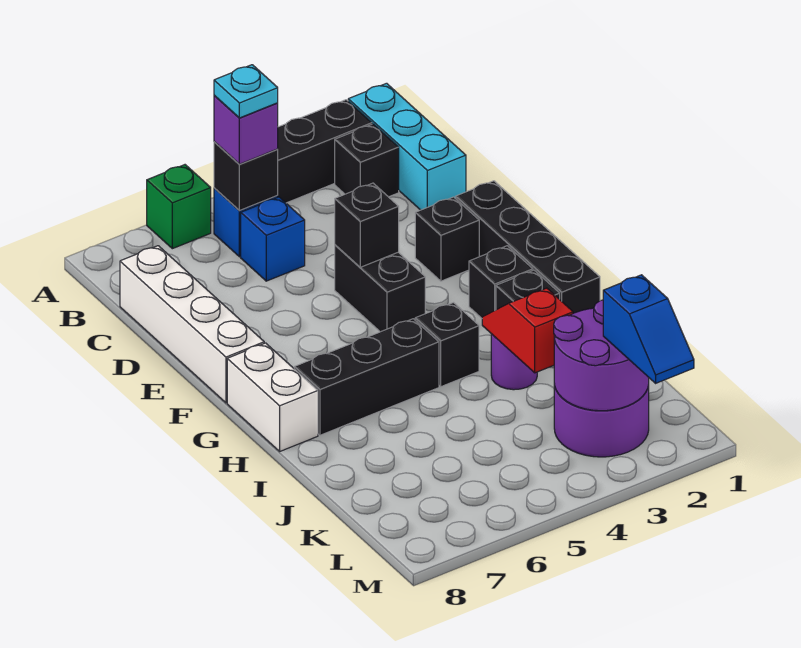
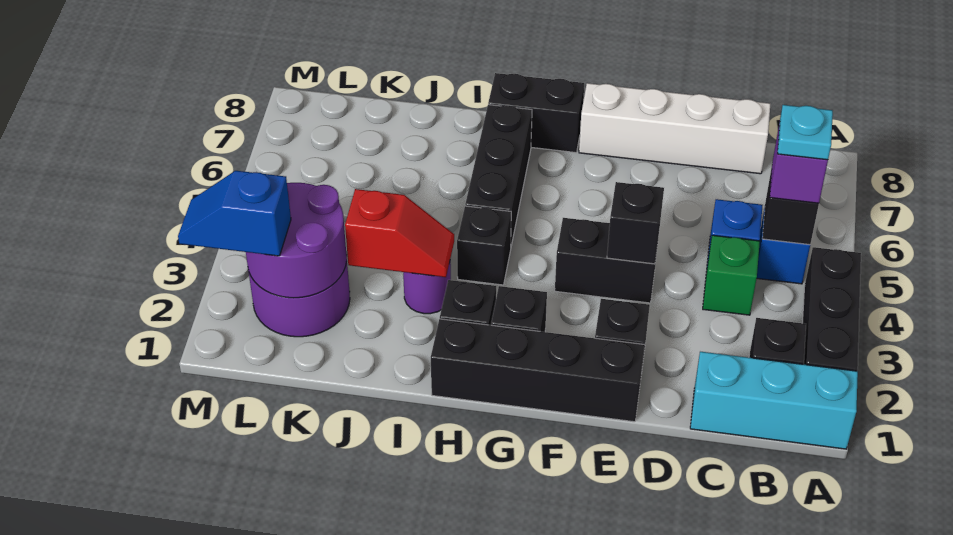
green brick A6 level 1 -> green brick C4 level 1
white brick G8:H8 level 1 -> black brick G8:H8 level 1

